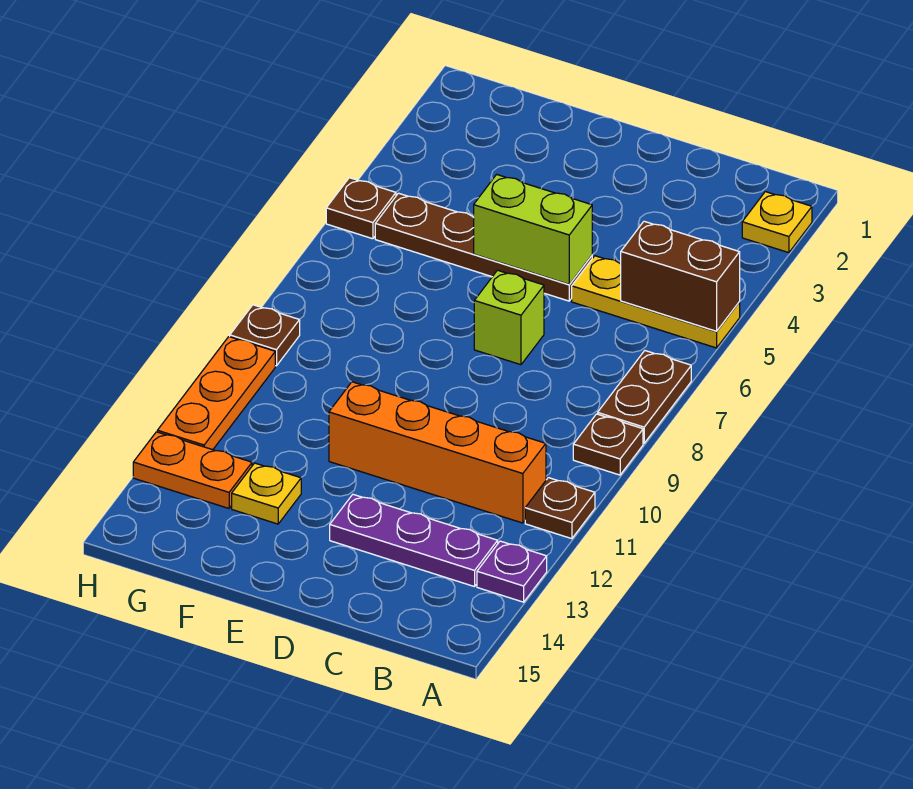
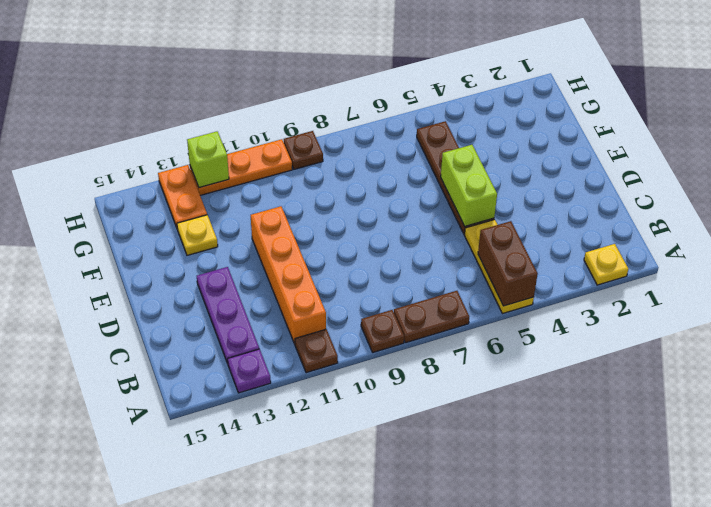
lime brick D7 level 1 -> lime brick H12 level 2
brown plate H5 level 1 -> none

